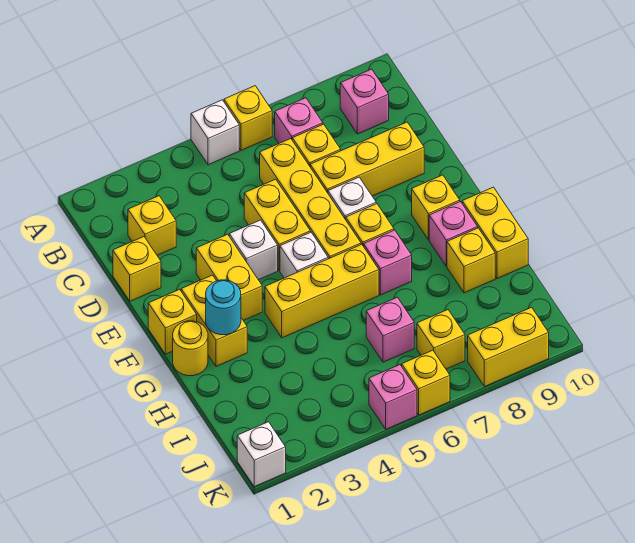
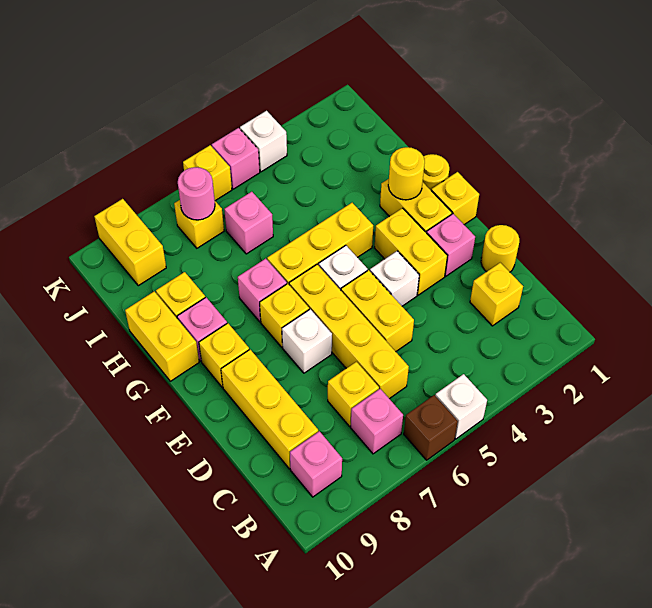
yellow brick A6 level 1 -> brown brick A6 level 1
yellow brick D1 level 1 -> yellow round brick D1 level 1
yellow brick D7:D9 level 1 -> yellow brick C9:E9 level 1
none -> pink brick E2 level 1
cyan round brick G2 level 2 -> yellow round brick G2 level 2
none -> pink round brick J7 level 2
white brick K1 level 1 -> white brick K4 level 1
yellow brick K8:K9 level 1 -> yellow brick J9:K9 level 1

